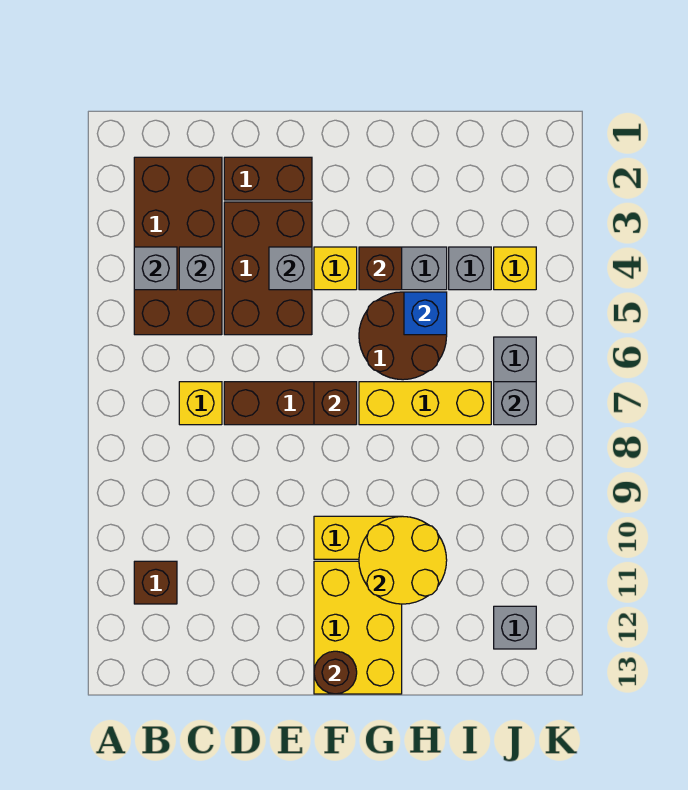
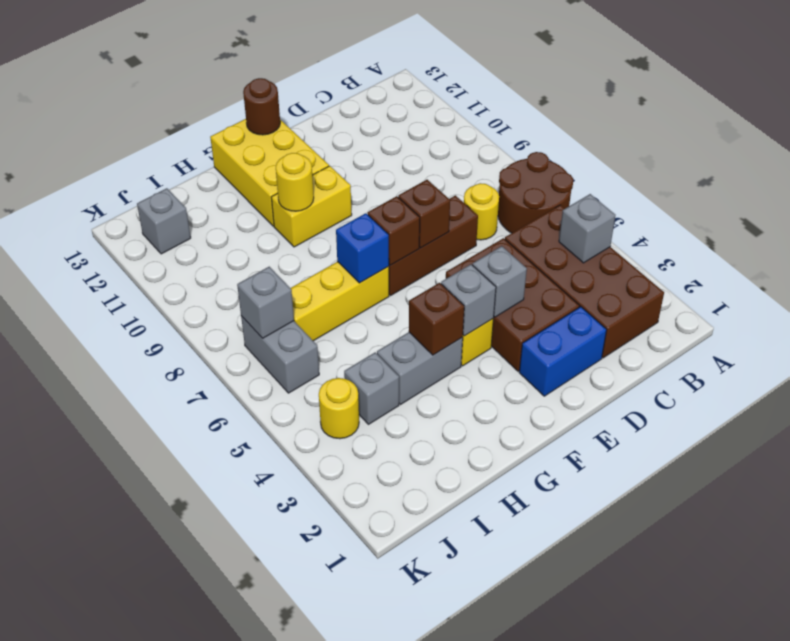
brown brick B11 level 1 -> brown brick E7 level 2
grey brick C4 level 2 -> grey brick F4 level 2
yellow brick C7 level 1 -> yellow round brick C7 level 1
brown brick D2:E2 level 1 -> blue brick D2:E2 level 1
brown round brick G5:H6 level 1 -> brown round brick A6:B7 level 1
yellow round brick G10:H11 level 2 -> yellow round brick G10 level 2
blue brick H5 level 2 -> blue brick G7 level 2
yellow brick J4 level 1 -> yellow round brick J4 level 1

